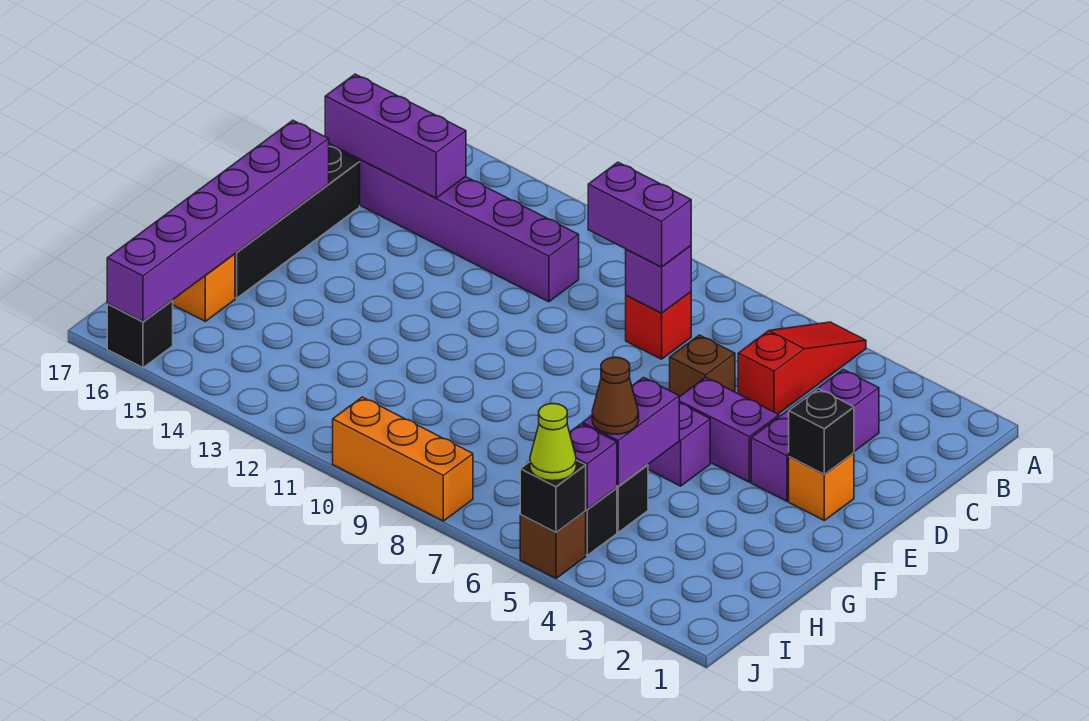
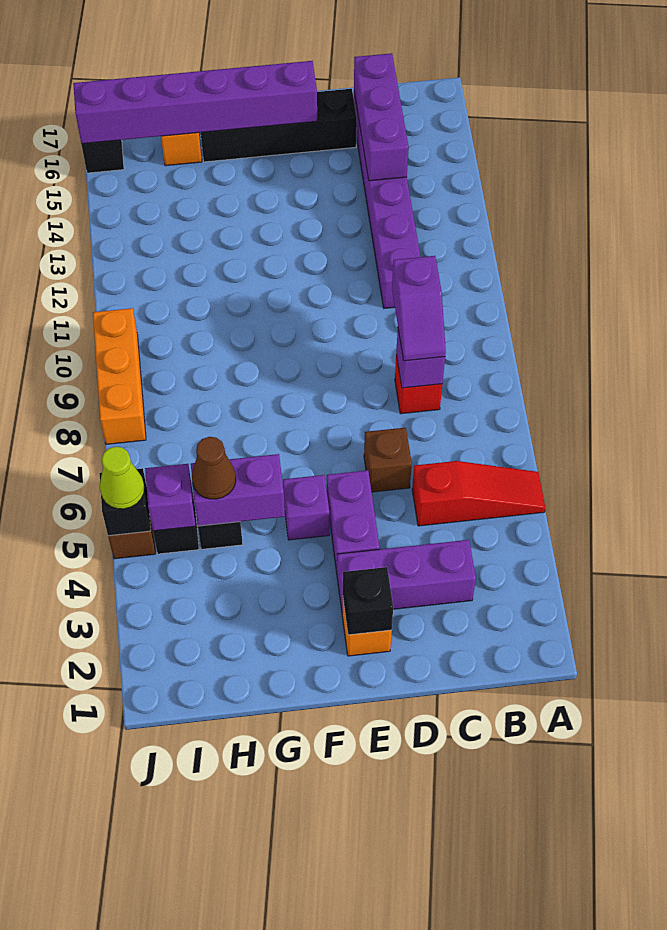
purple brick C8:C9 level 3 -> purple slope C8:C9 level 3 top 9

